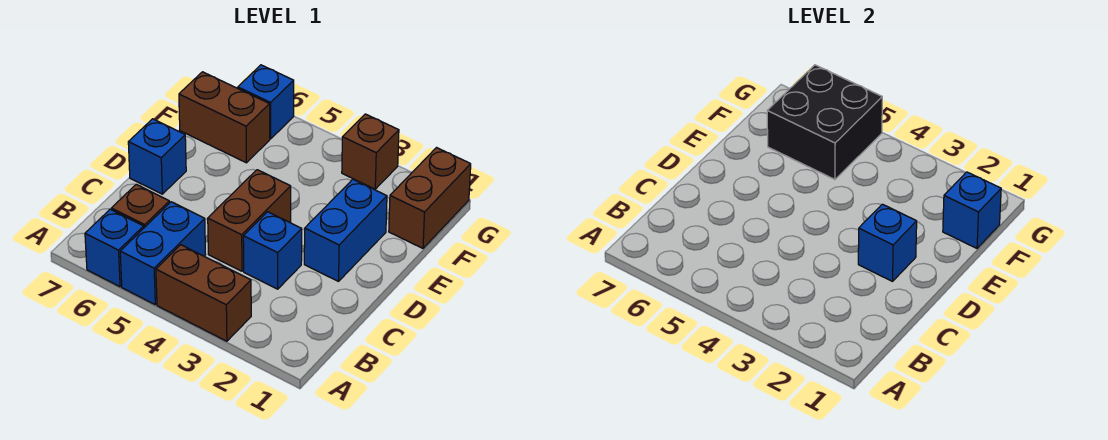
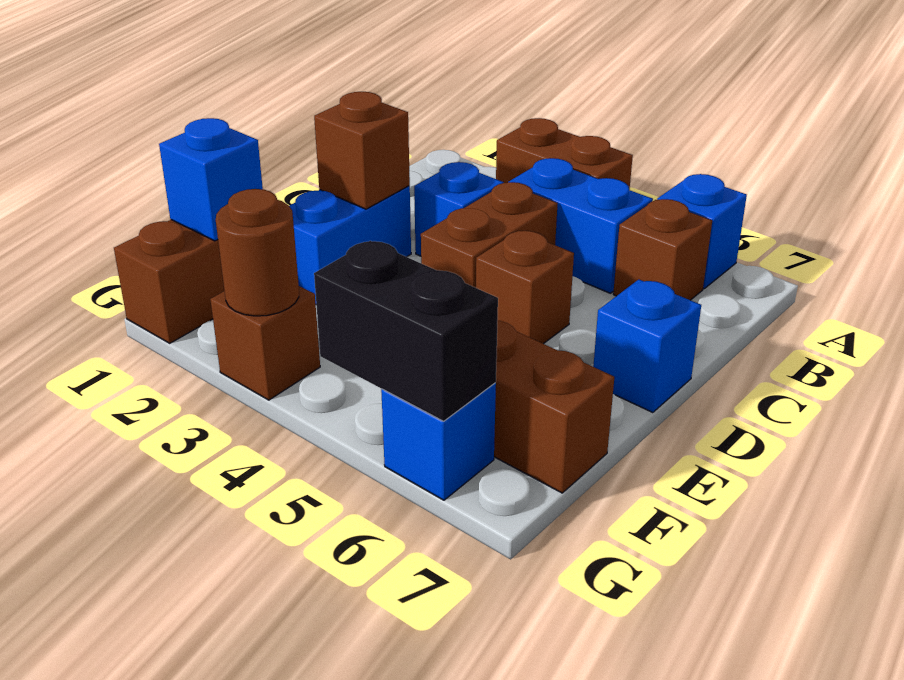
blue brick A5:B5 level 1 -> blue brick B4:B5 level 1
blue brick D2 level 2 -> brown brick D2 level 2
none -> brown brick D5 level 1
black brick F5:G6 level 2 -> black brick G5:G6 level 2
none -> brown round brick G3 level 2

